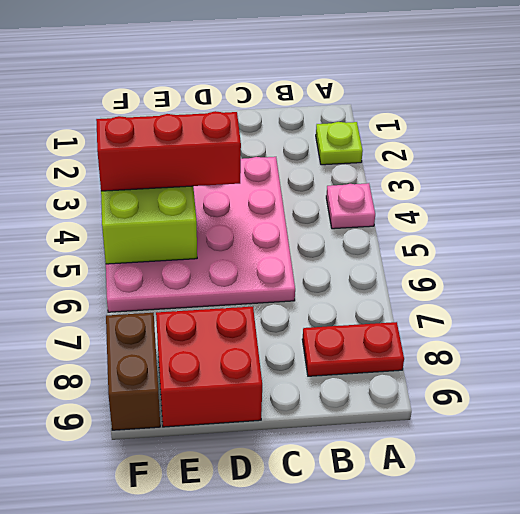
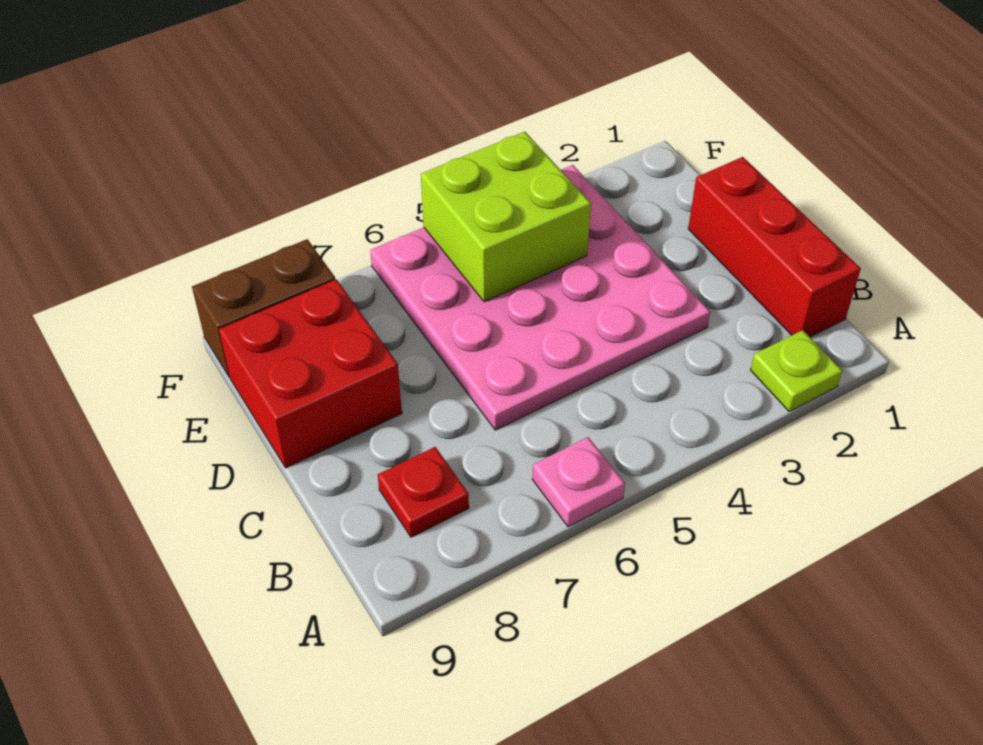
pink plate A4 level 1 -> pink plate A6 level 1
red plate A8:B8 level 1 -> red plate B8 level 1
red brick D4:F4 level 3 -> red brick B1:D1 level 1

